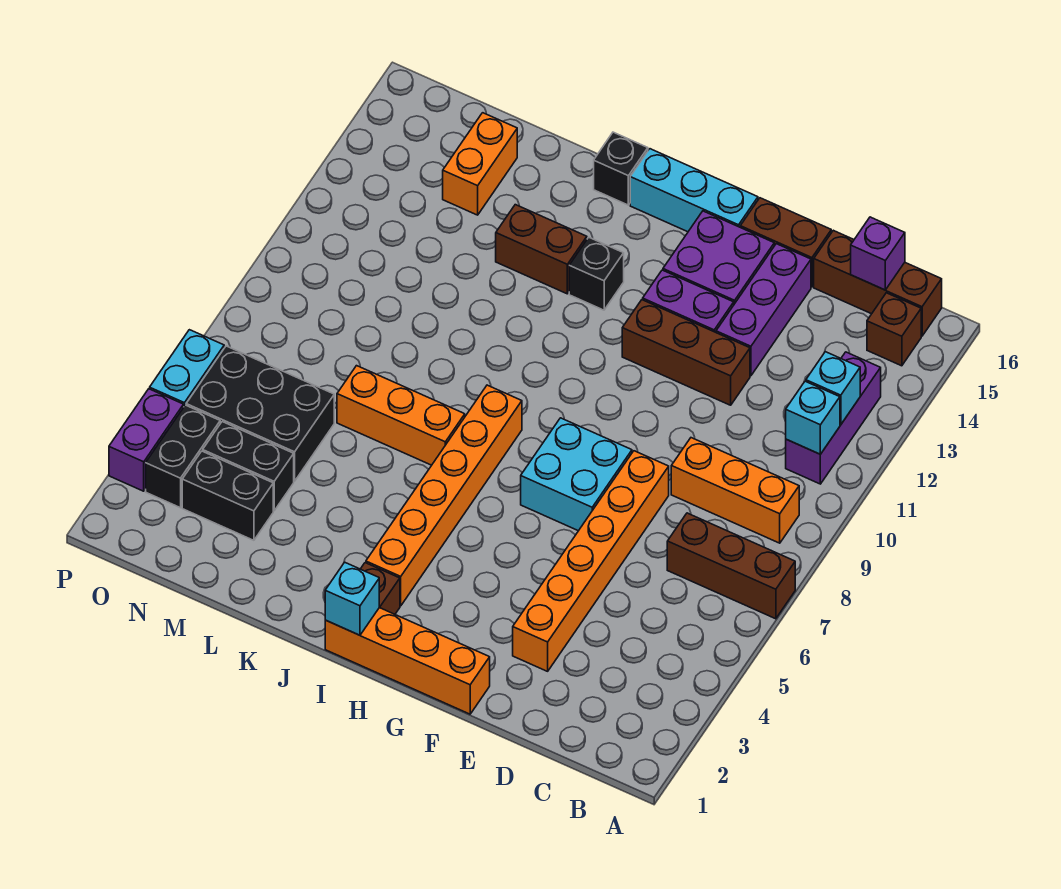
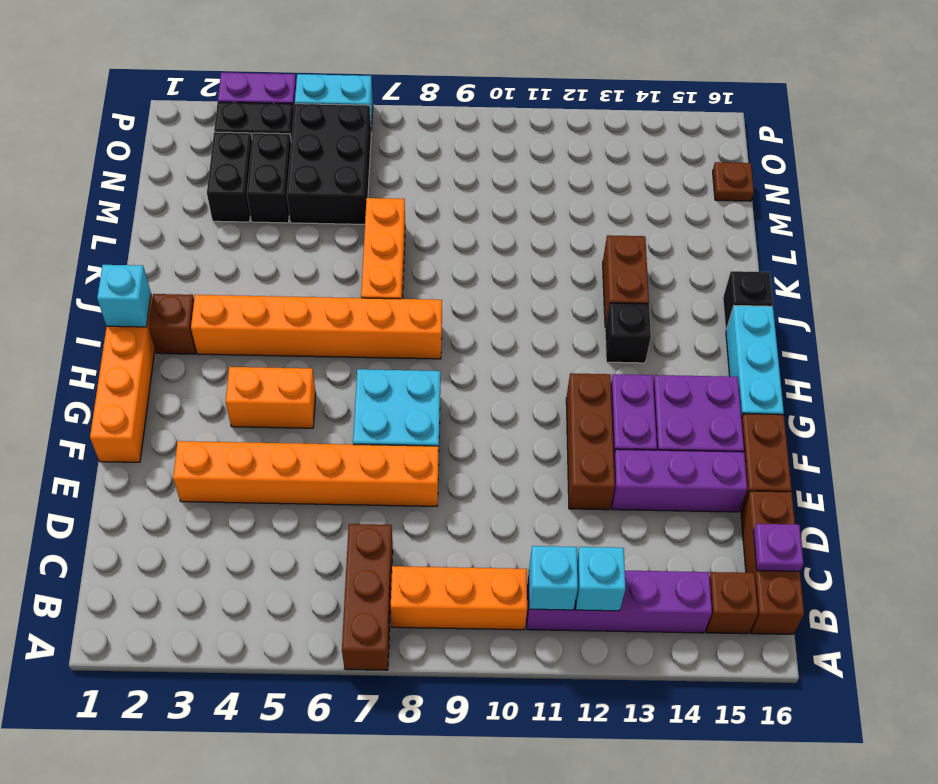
orange brick B9:D9 level 1 -> orange brick B8:B10 level 1
purple brick B11:B13 level 1 -> purple brick B11:B14 level 1
purple brick C16 level 2 -> purple plate C16 level 2
orange brick M14:M15 level 1 -> orange brick G4:G5 level 1
none -> brown plate N16 level 1

